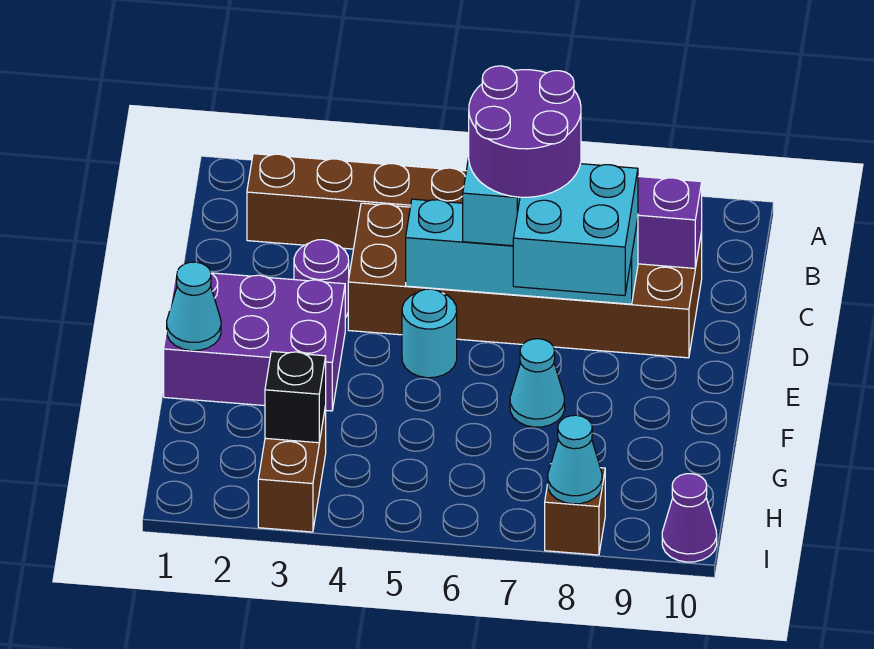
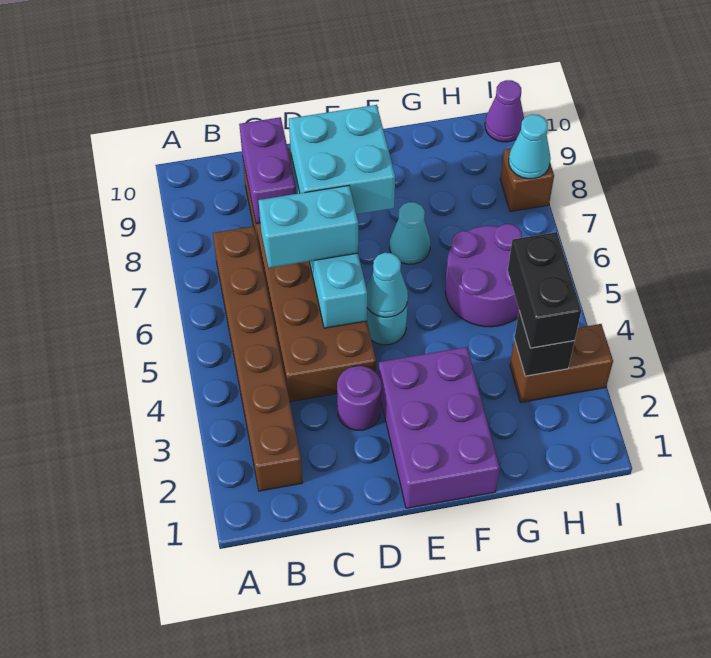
purple round brick C6:D7 level 4 -> purple round brick G5:H6 level 1
cyan cone F1 level 2 -> cyan cone E5 level 2
none -> black brick H3:H4 level 3

